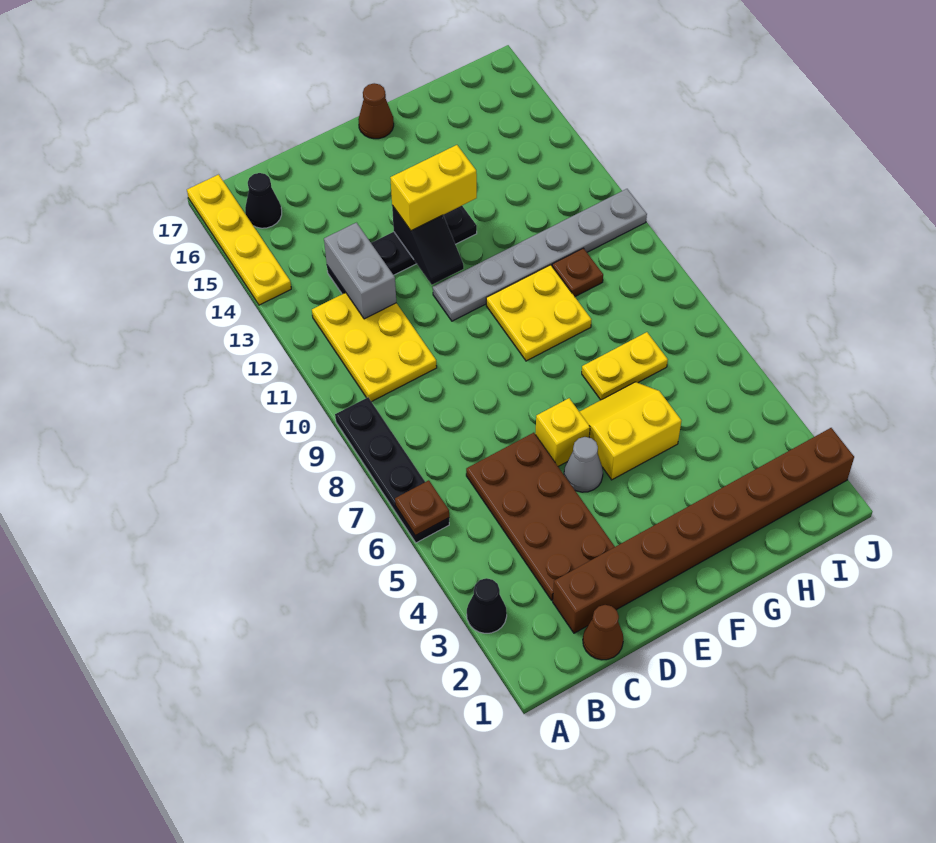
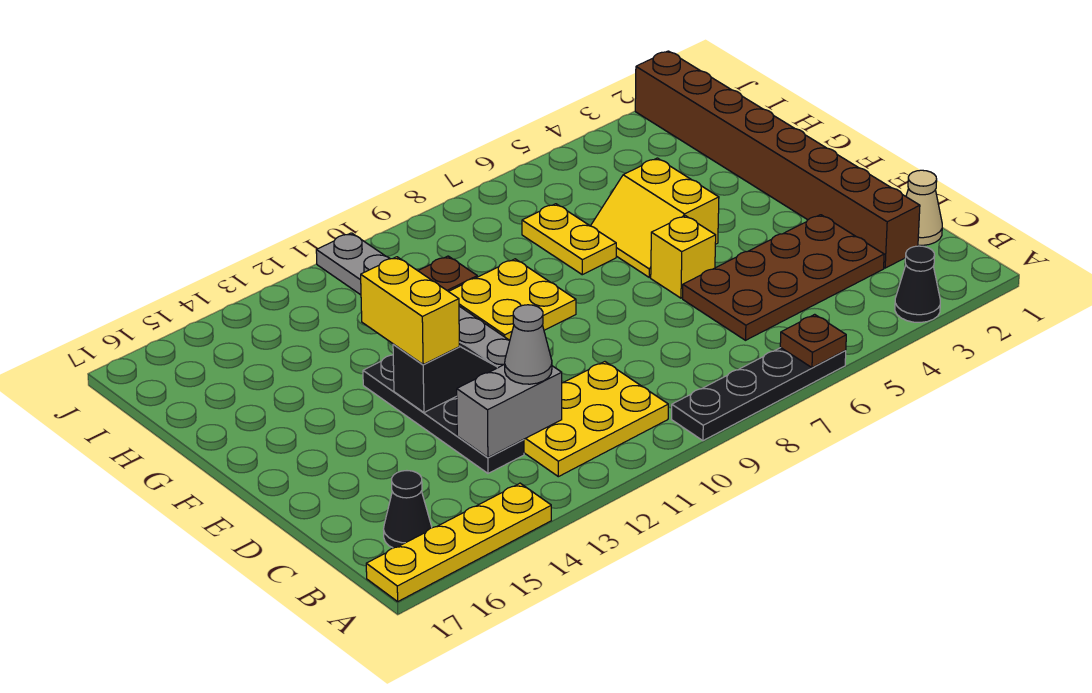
brown cone C1 level 1 -> tan cone C1 level 1
grey cone E5 level 1 -> grey cone C12 level 3
brown cone F17 level 1 -> none

